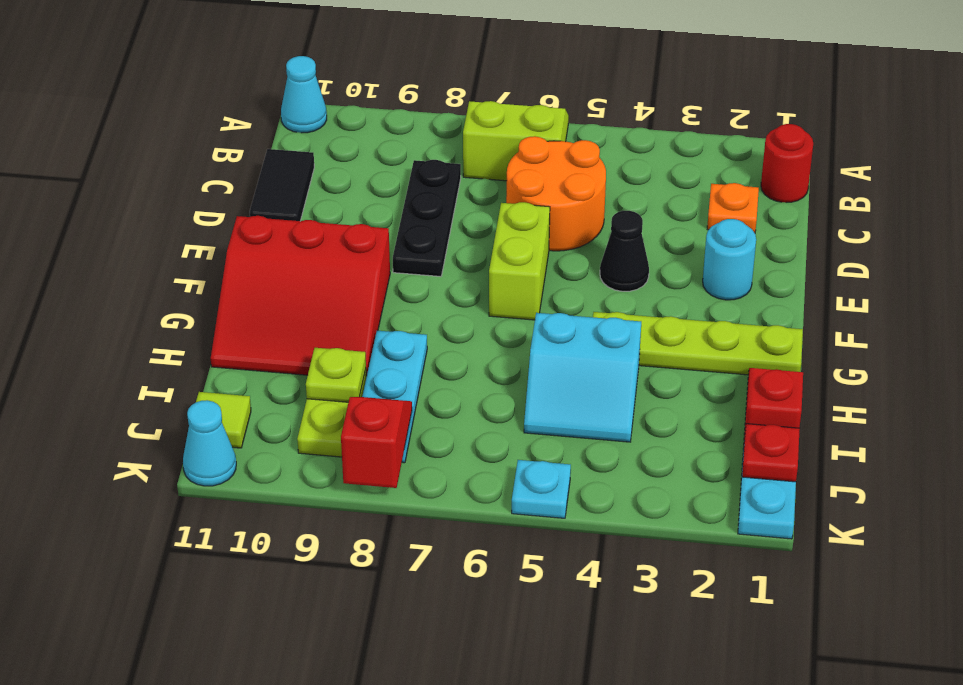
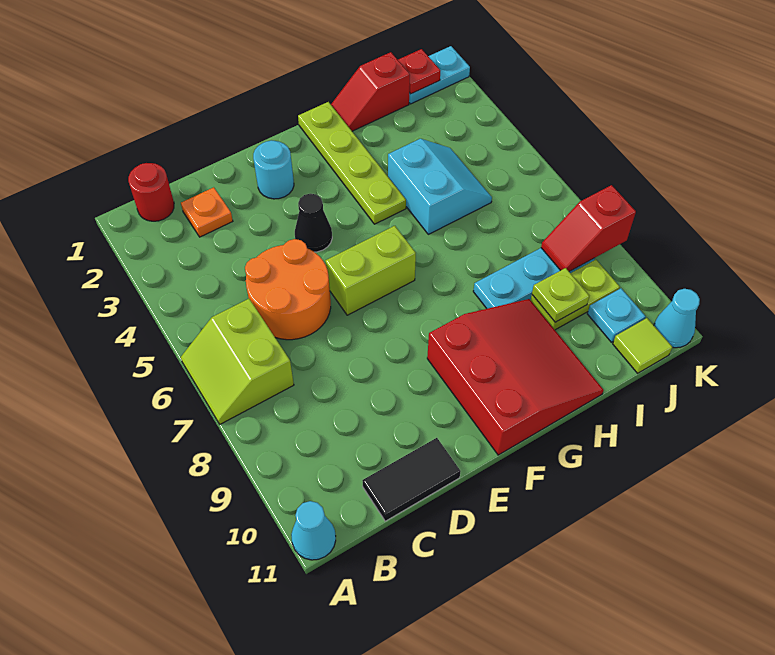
black plate C8:E8 level 1 -> none
cyan plate K5 level 1 -> cyan plate J10 level 1

